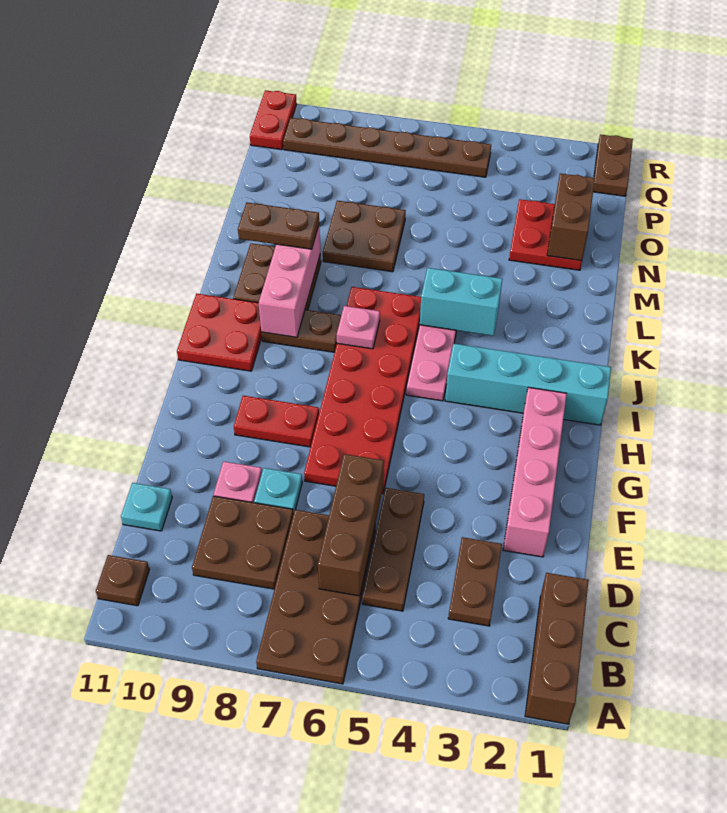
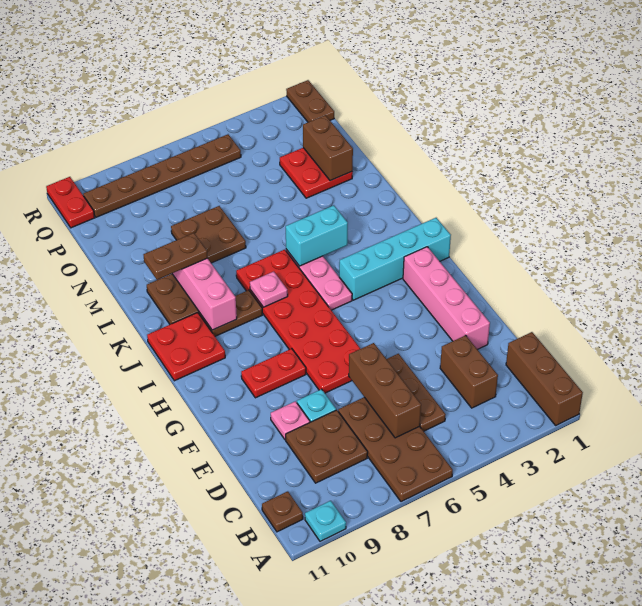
brown plate C3:D3 level 1 -> brown brick C3:D3 level 1
cyan plate D11 level 1 -> cyan plate A10 level 1

